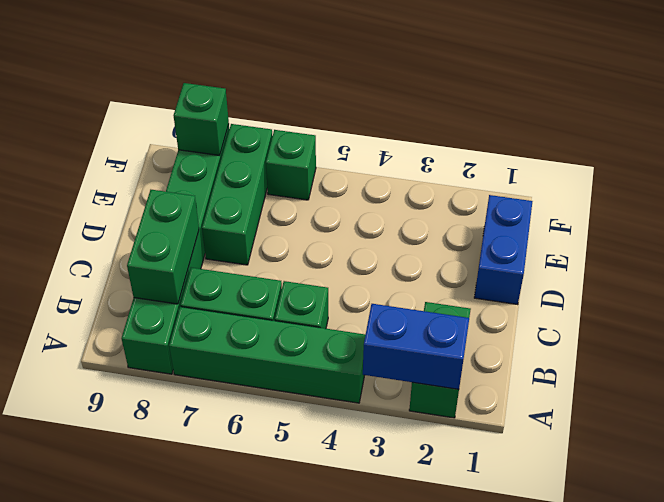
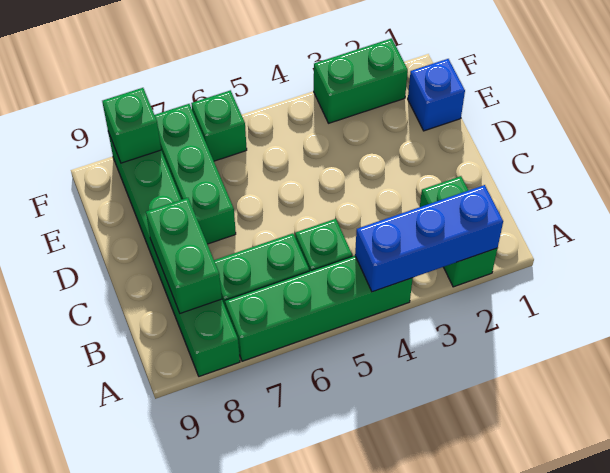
blue brick A2:A3 level 2 -> blue brick A2:A4 level 2
blue brick D1:E1 level 1 -> blue brick E1 level 1
none -> green brick F2:F3 level 1

